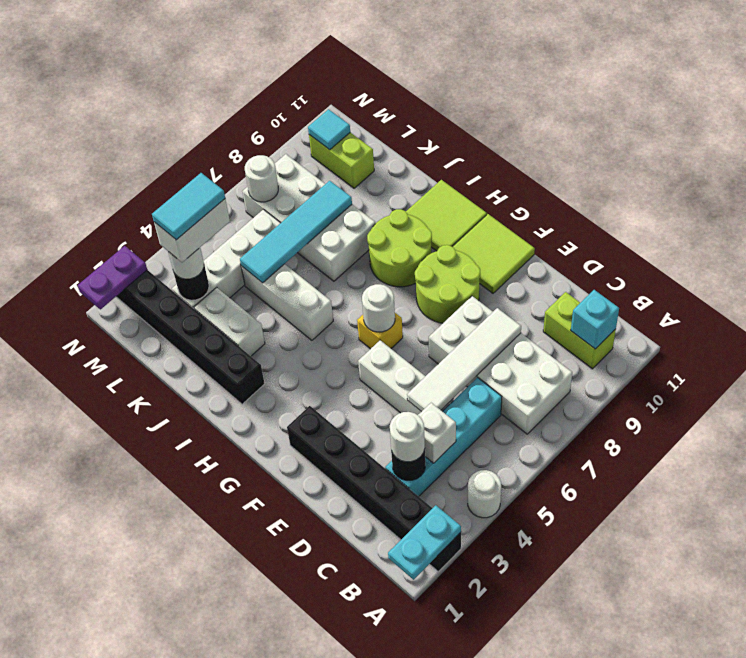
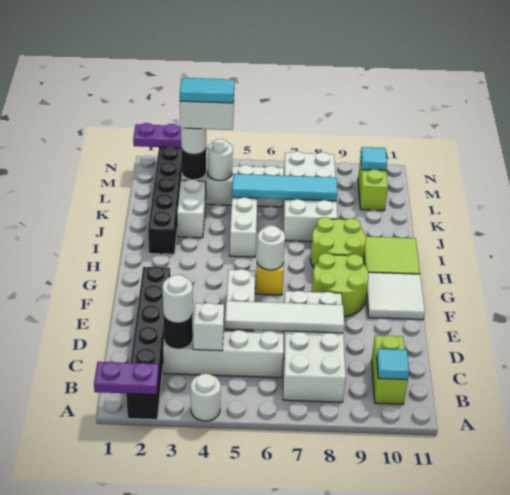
cyan plate A1:A2 level 2 -> purple plate A1:A2 level 2
cyan brick B10 level 2 -> cyan tile B10 level 2
cyan brick C3:C6 level 1 -> white brick C3:C6 level 1
lime tile F10:G11 level 1 -> white tile F10:G11 level 1
white round brick M7 level 2 -> white round brick L4 level 2

